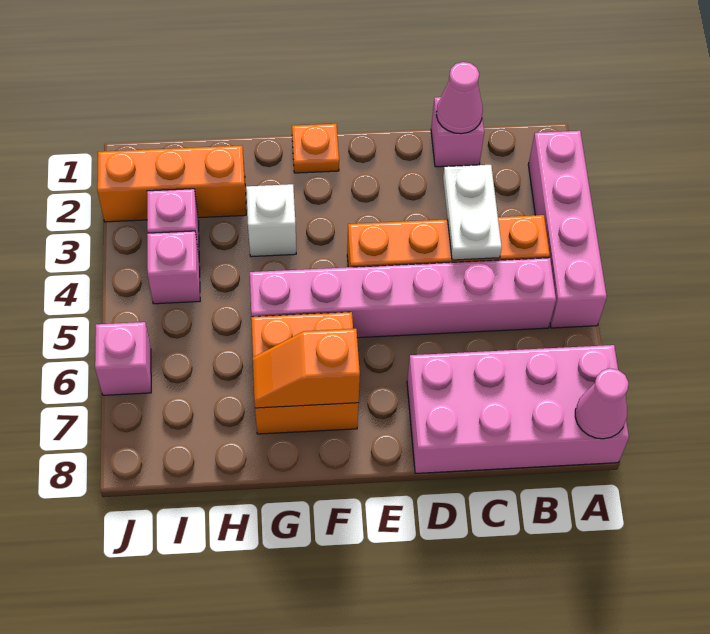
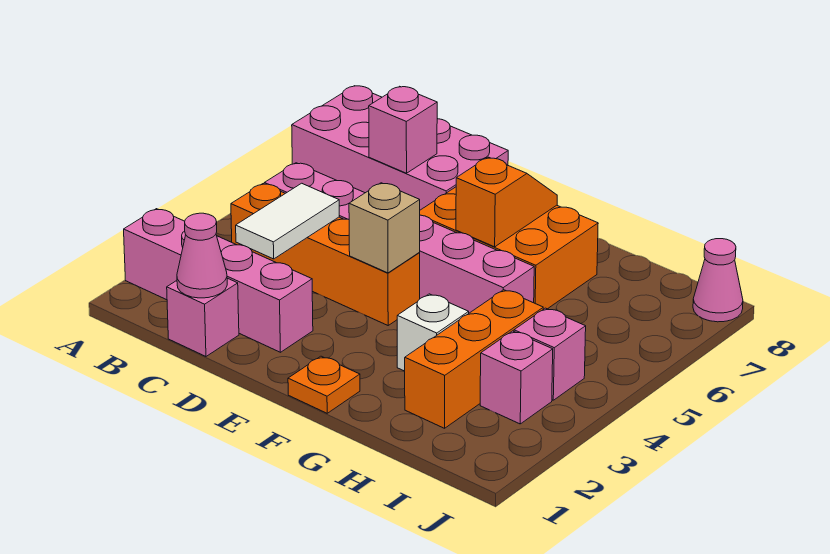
pink brick A2:A5 level 1 -> pink brick A2:D2 level 1
pink cone A8 level 2 -> pink cone J8 level 1
white plate C3:C4 level 2 -> white tile C3:C4 level 2
none -> tan brick E4 level 2
orange brick F6:G7 level 1 -> orange brick E6:G7 level 1
orange slope F7:G7 level 2 top F -> orange slope F6:F7 level 2 top 6
orange brick H2:J2 level 1 -> orange brick H2:H4 level 1
pink brick J6 level 1 -> pink brick C7 level 2

